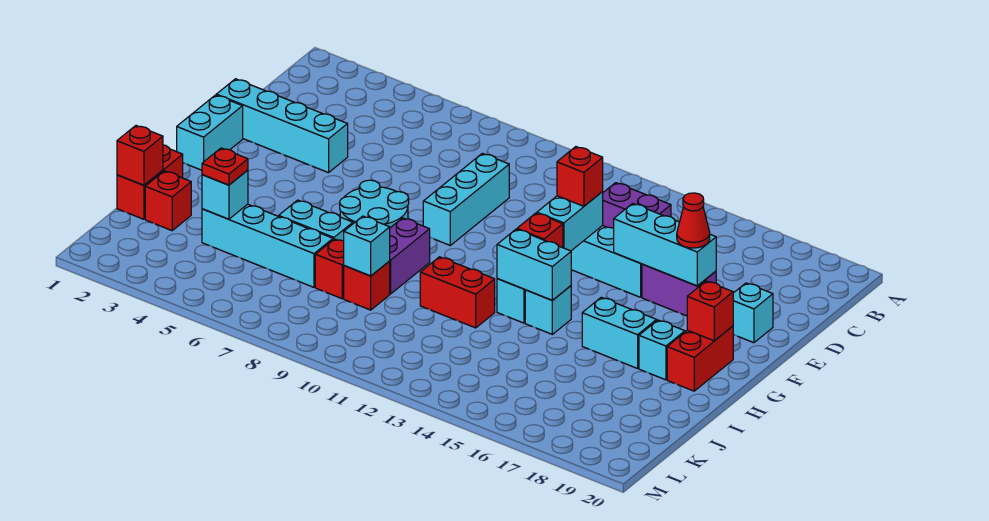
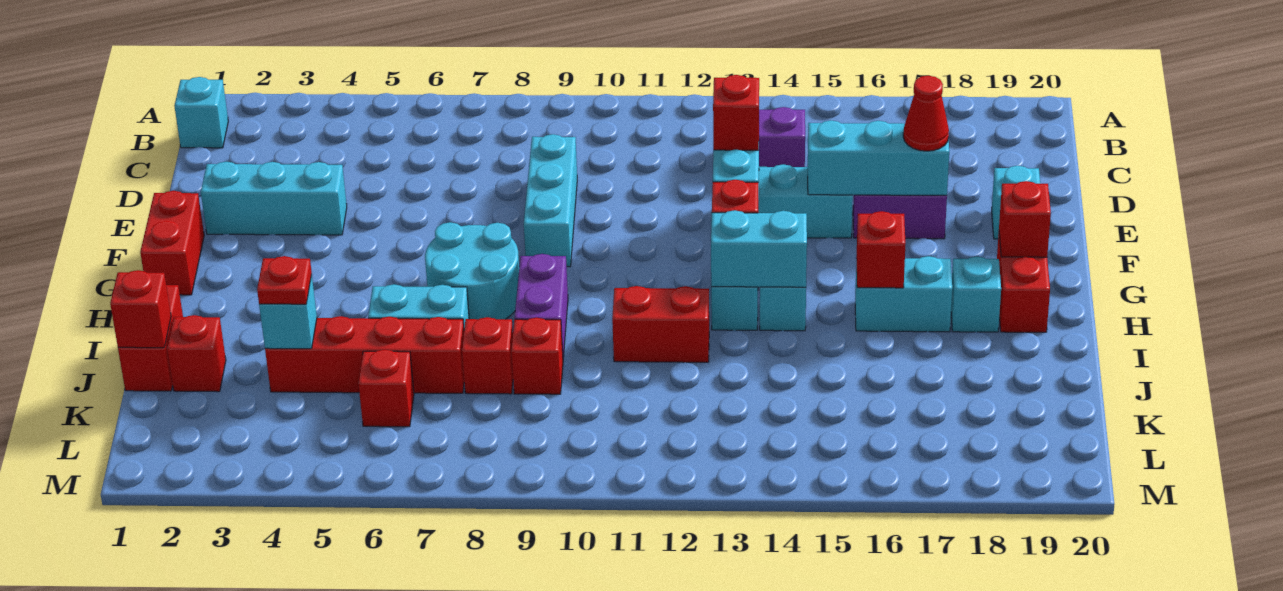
cyan brick E1:E4 level 1 -> cyan brick E2:E4 level 1
cyan brick F1:G1 level 1 -> red brick F1:G1 level 1
none -> red brick H16 level 2
cyan brick J4:J7 level 1 -> red brick J4:J7 level 1
cyan brick J9 level 2 -> cyan brick B1 level 1
none -> red brick K6 level 1

